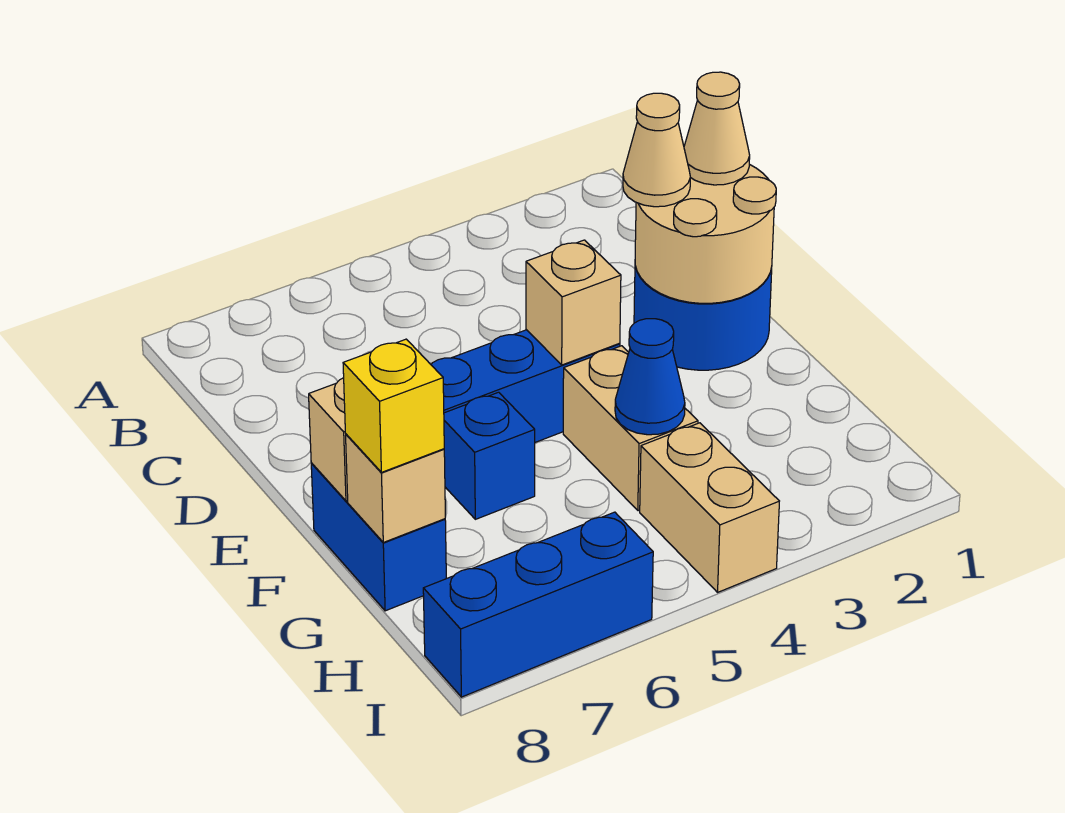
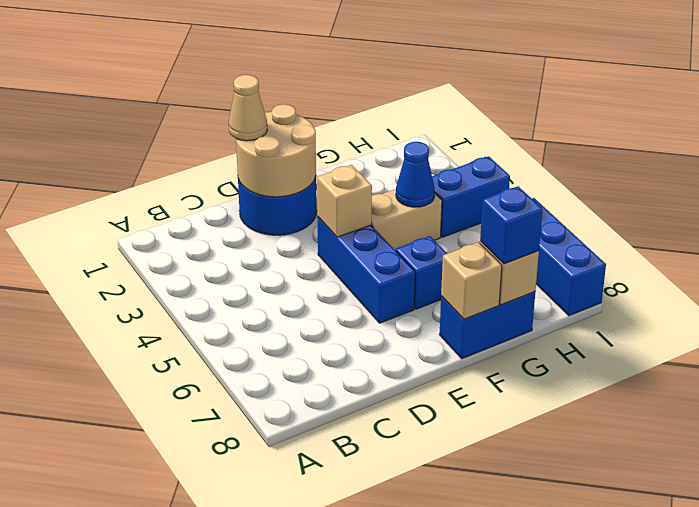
tan cone D2 level 3 -> none
yellow brick G8 level 3 -> blue brick G8 level 3
tan brick H4:I4 level 1 -> blue brick H4:I4 level 1

